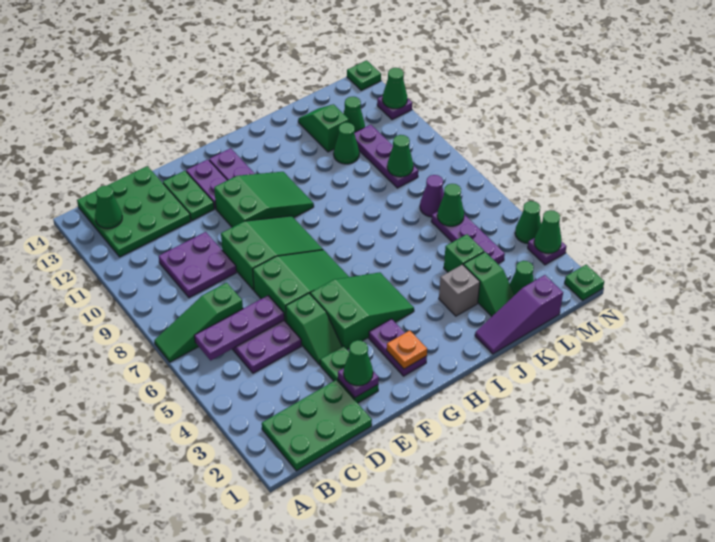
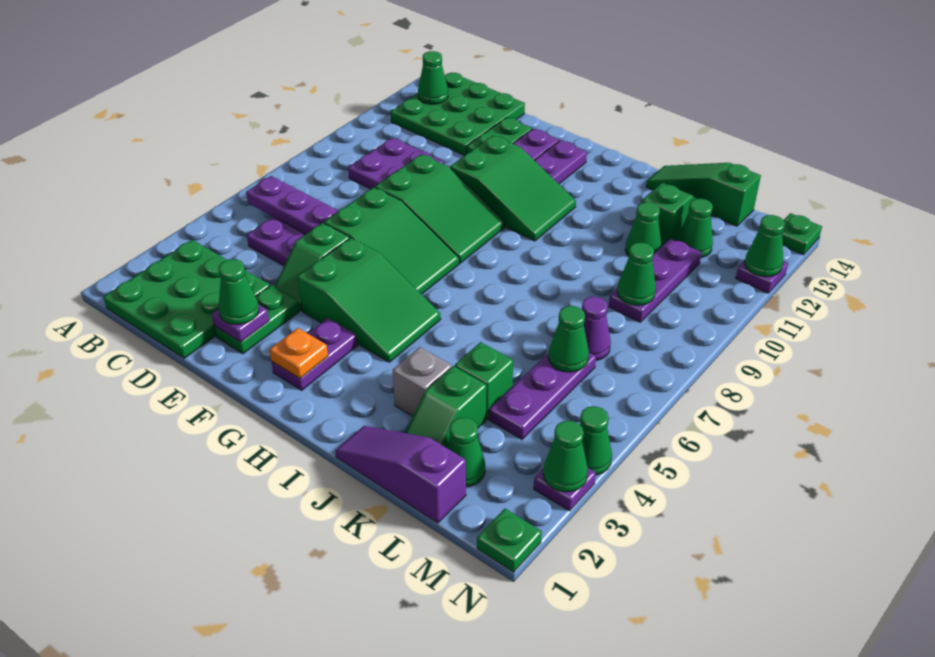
green slope A7:C7 level 1 top C -> green slope J14:L14 level 1 top L
green plate B1:D2 level 1 -> green plate B1:D3 level 1

